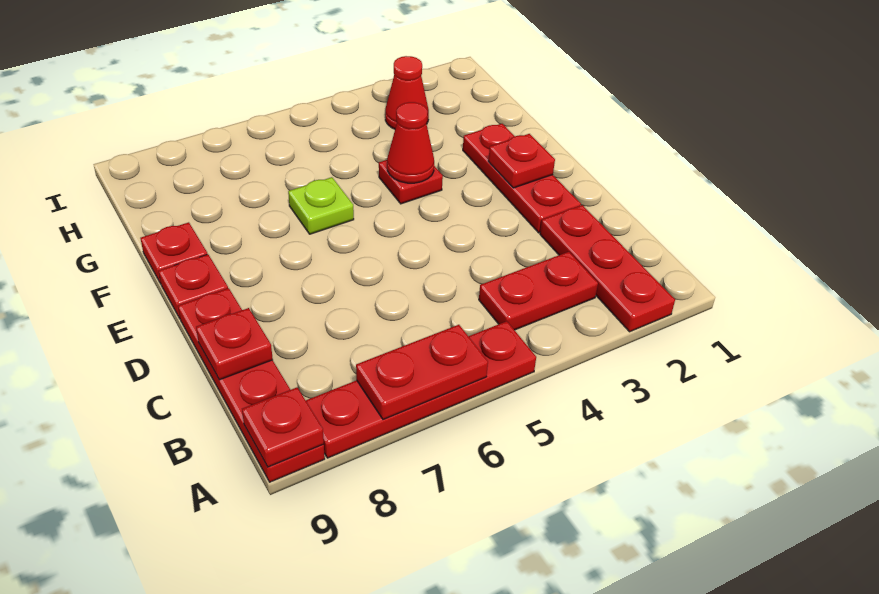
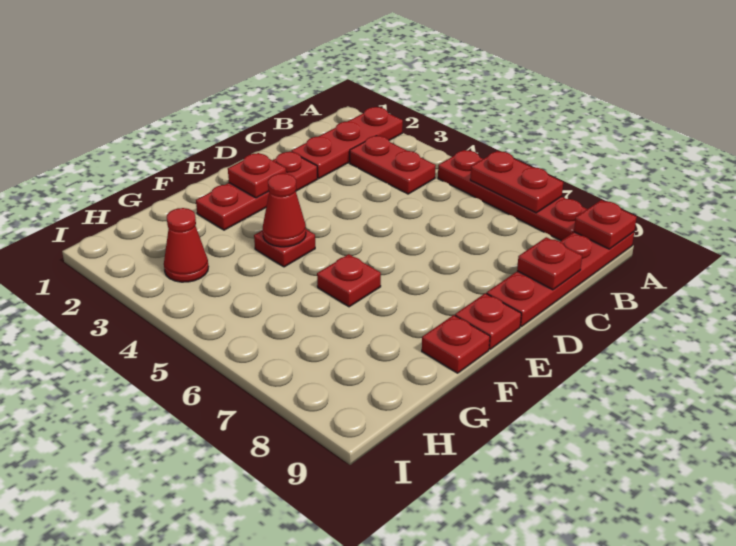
lime plate F6 level 1 -> red plate F6 level 1

